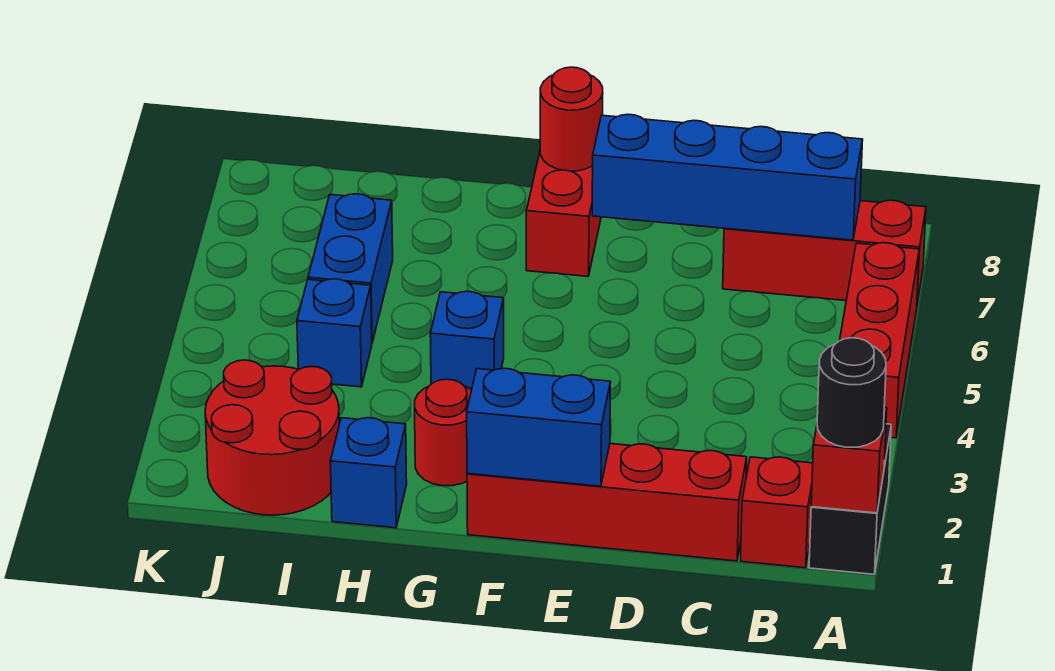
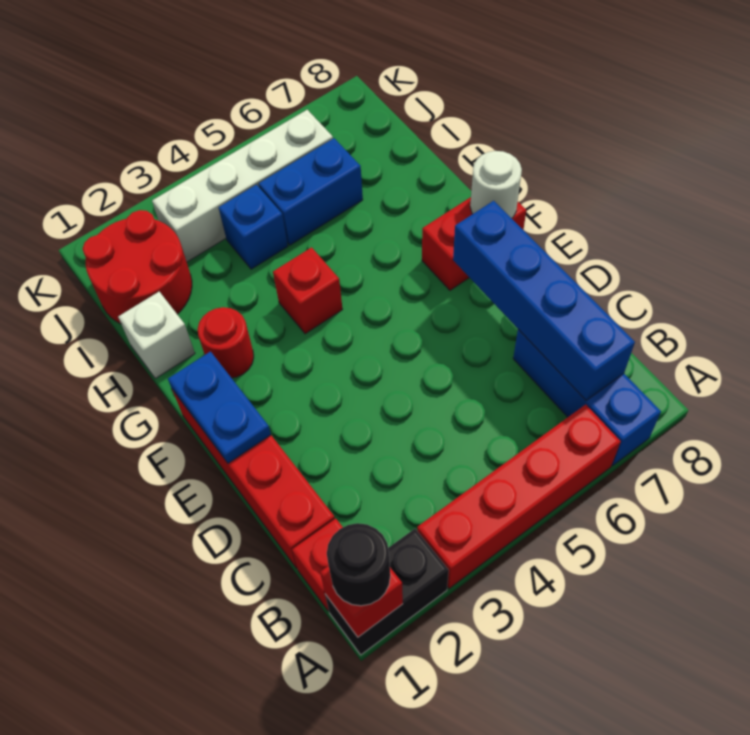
red brick A4:A6 level 1 -> red brick A3:A6 level 1
red brick A7:C7 level 1 -> blue brick A7:C7 level 1
blue brick E1:F1 level 2 -> blue plate E1:F1 level 2
red round brick F8 level 2 -> white round brick F8 level 2
blue brick G4 level 1 -> red brick G4 level 1
blue brick H1 level 1 -> white brick H1 level 1
none -> white brick J3:J6 level 1

